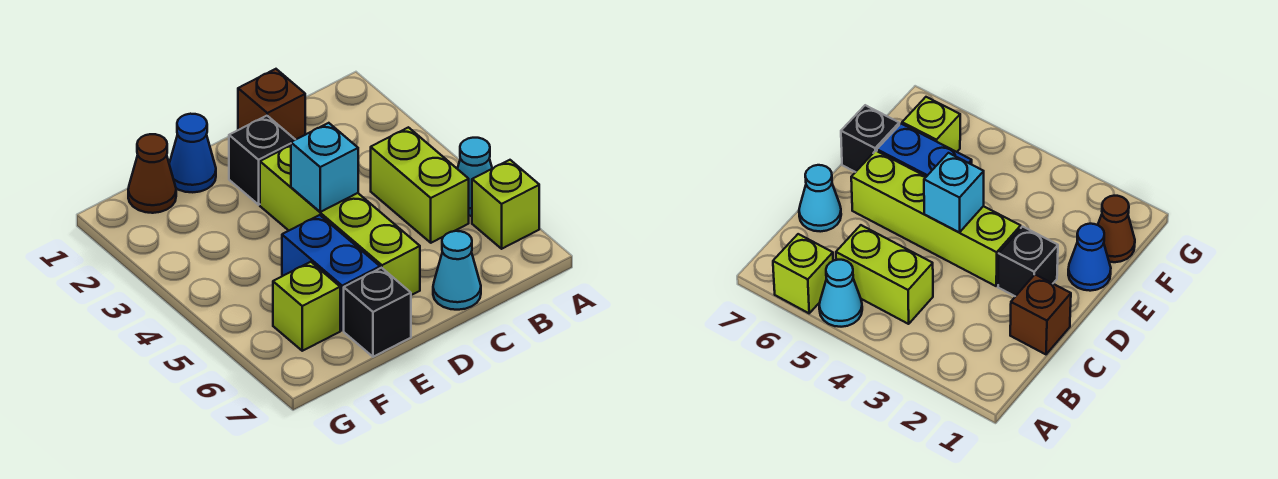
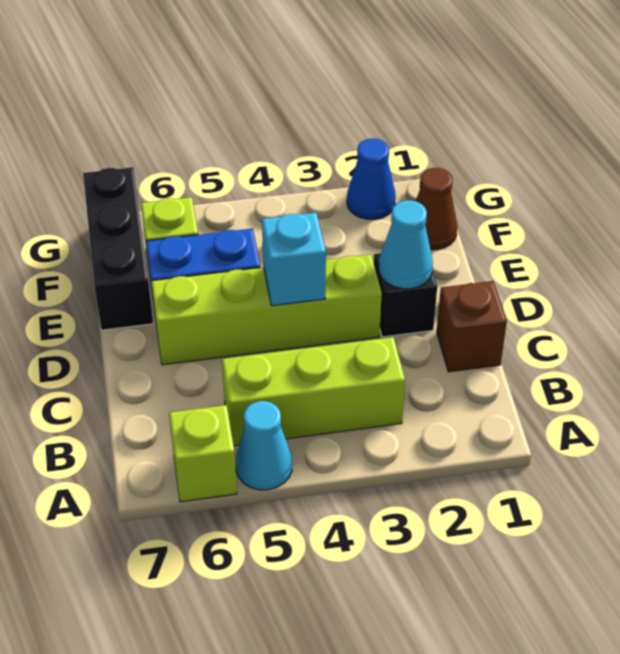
lime brick B4:B5 level 1 -> lime brick B3:B5 level 1
cyan cone C7 level 1 -> cyan cone D2 level 2
blue cone E1 level 1 -> blue cone G2 level 1
black brick E7 level 1 -> black brick E7:G7 level 1

